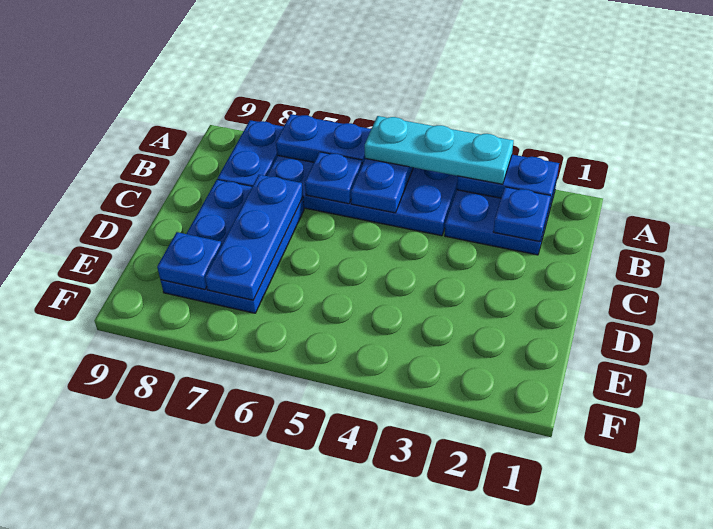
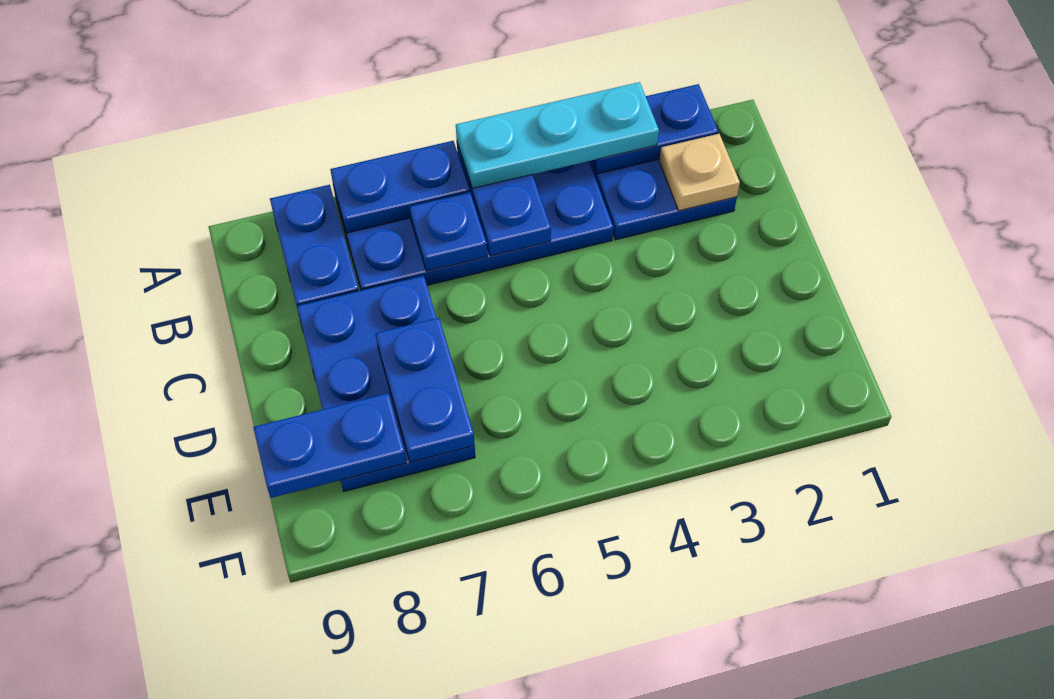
blue plate B2 level 2 -> tan plate B2 level 2
blue plate C7:E7 level 2 -> blue plate D7:E7 level 2
blue plate E8 level 2 -> blue plate E8:E9 level 2

